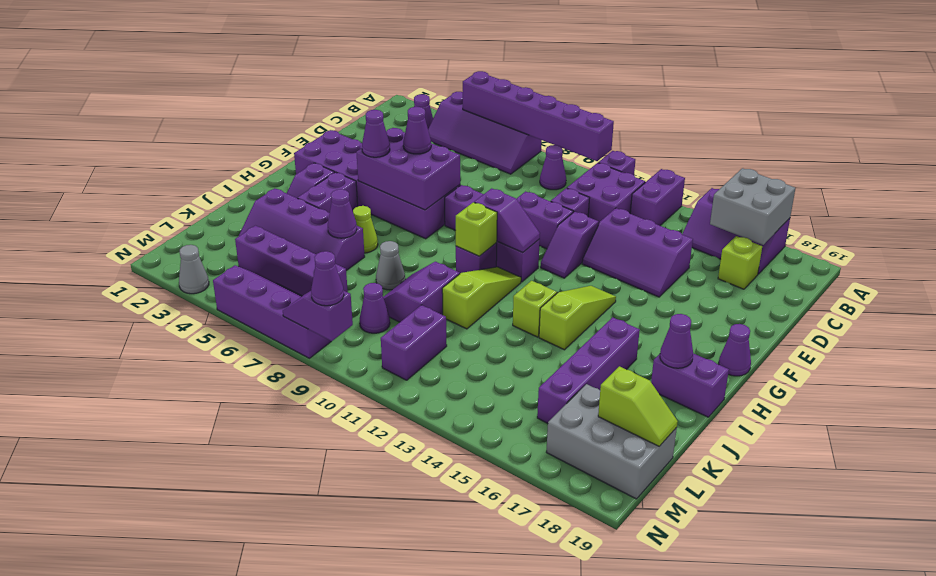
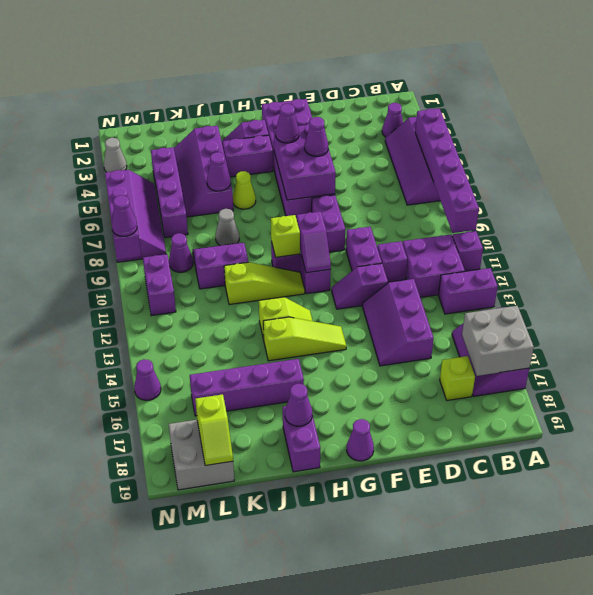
purple cone B9 level 1 -> purple cone N15 level 1
purple brick L11:M11 level 1 -> purple brick M10:M11 level 1
grey brick L17:M19 level 1 -> grey brick L18:M19 level 1

